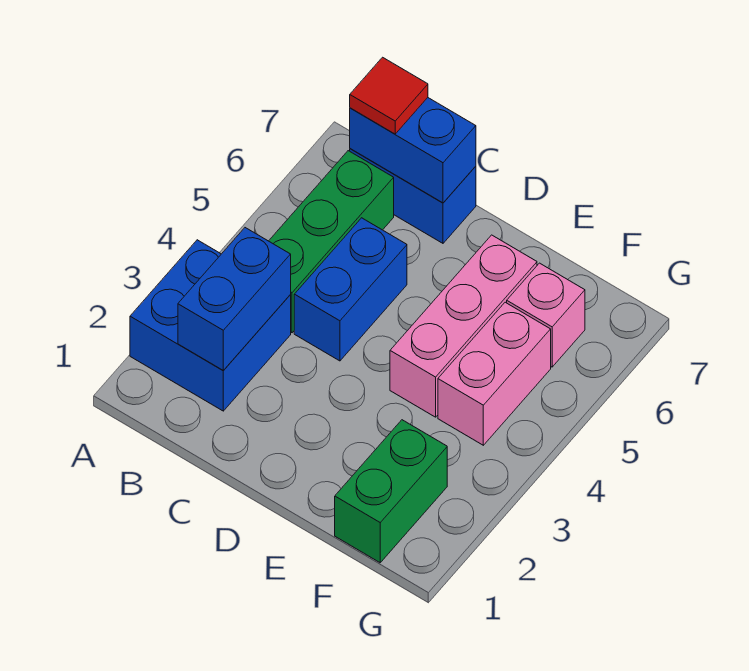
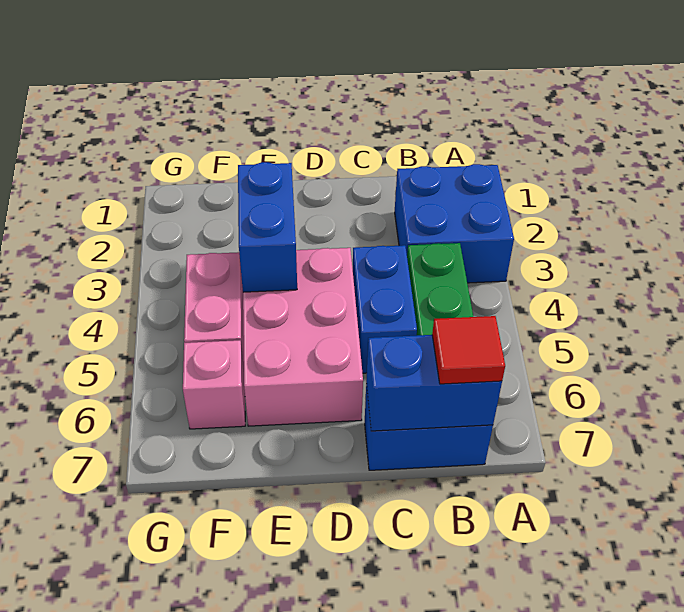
blue brick B2:B3 level 2 -> blue brick E3:E4 level 2
pink brick E4:E6 level 1 -> pink brick D4:E6 level 1
green brick F1:F2 level 1 -> none

